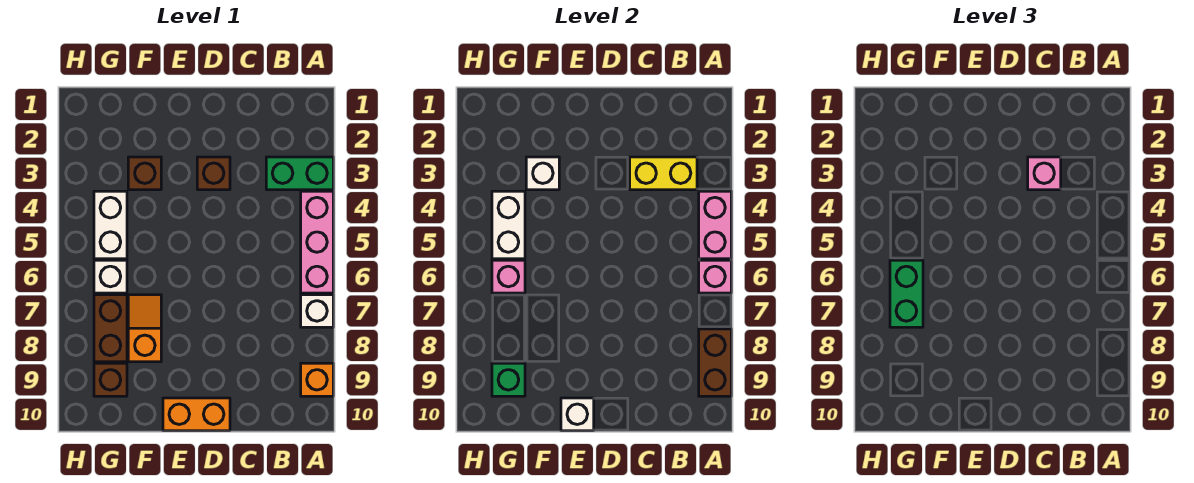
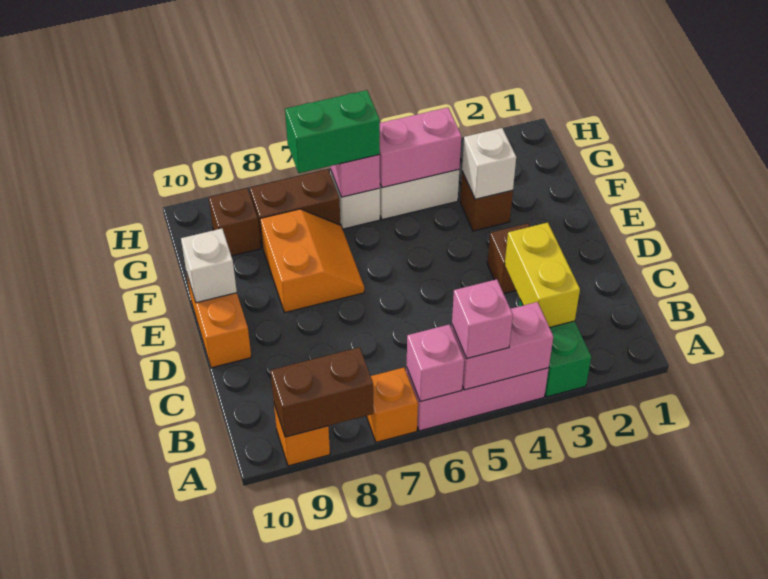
white brick A7 level 1 -> orange brick A7 level 1
pink brick C3 level 3 -> pink brick A5 level 3
orange slope F7:F8 level 1 top 8 -> orange slope E7:F8 level 1 top 8
white brick G4:G5 level 2 -> pink brick G4:G5 level 2
green brick G9 level 2 -> none

